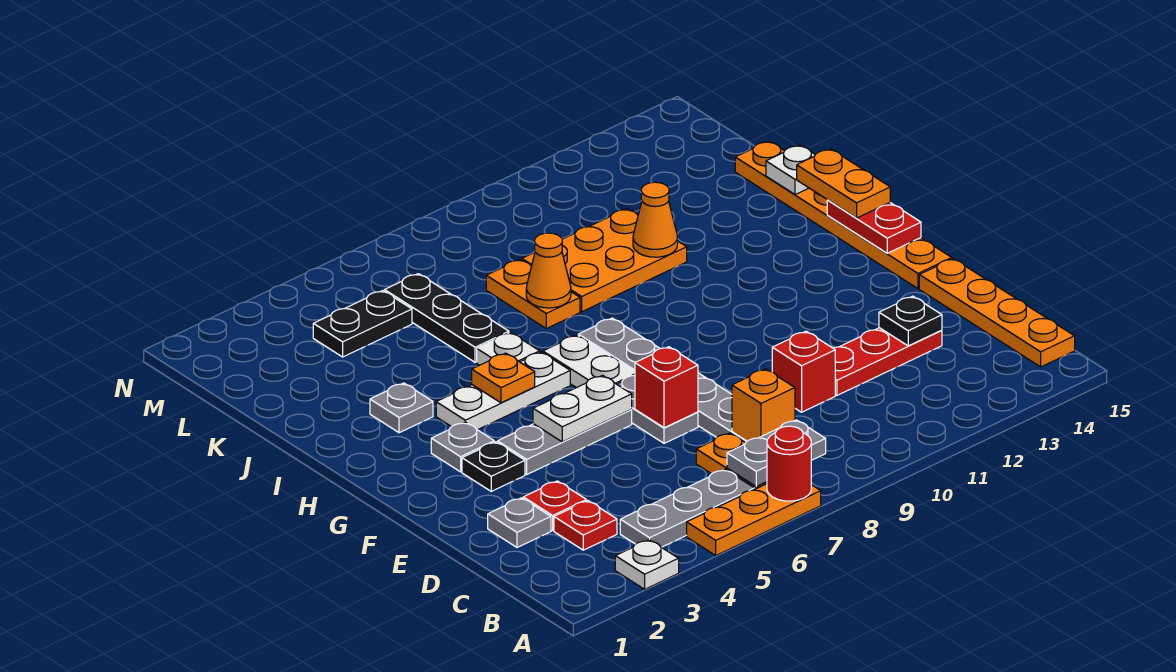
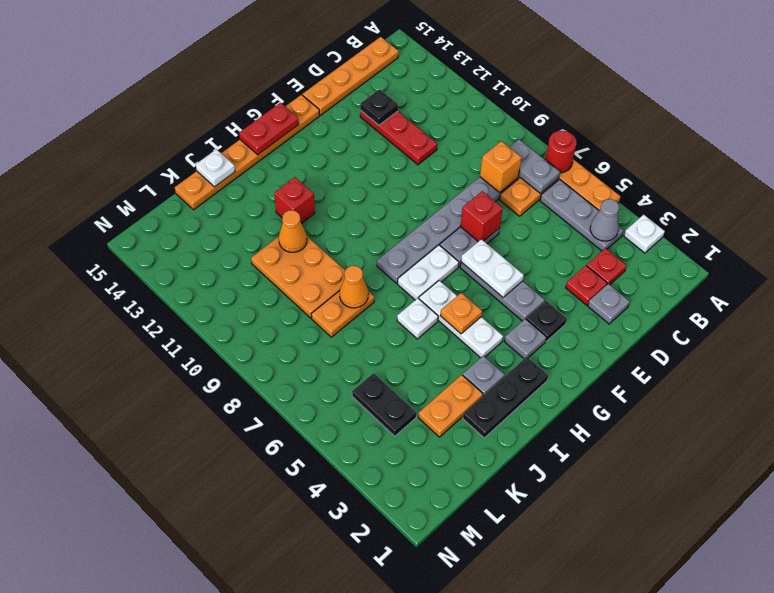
none -> grey cone B4 level 2
red brick D10 level 1 -> red brick I12 level 1
orange plate H15:I15 level 3 -> orange plate J3:K3 level 1
black plate J6:L6 level 1 -> black plate H2:J2 level 1

